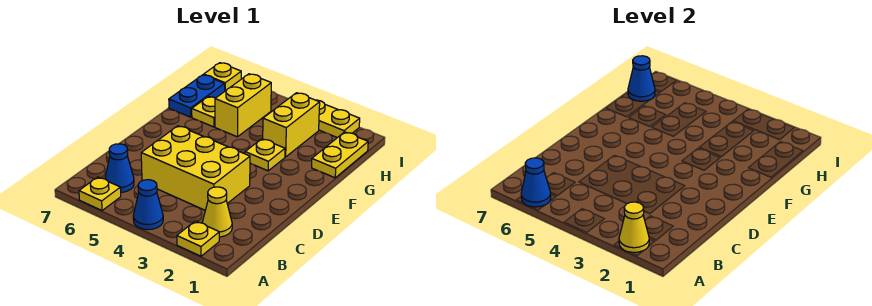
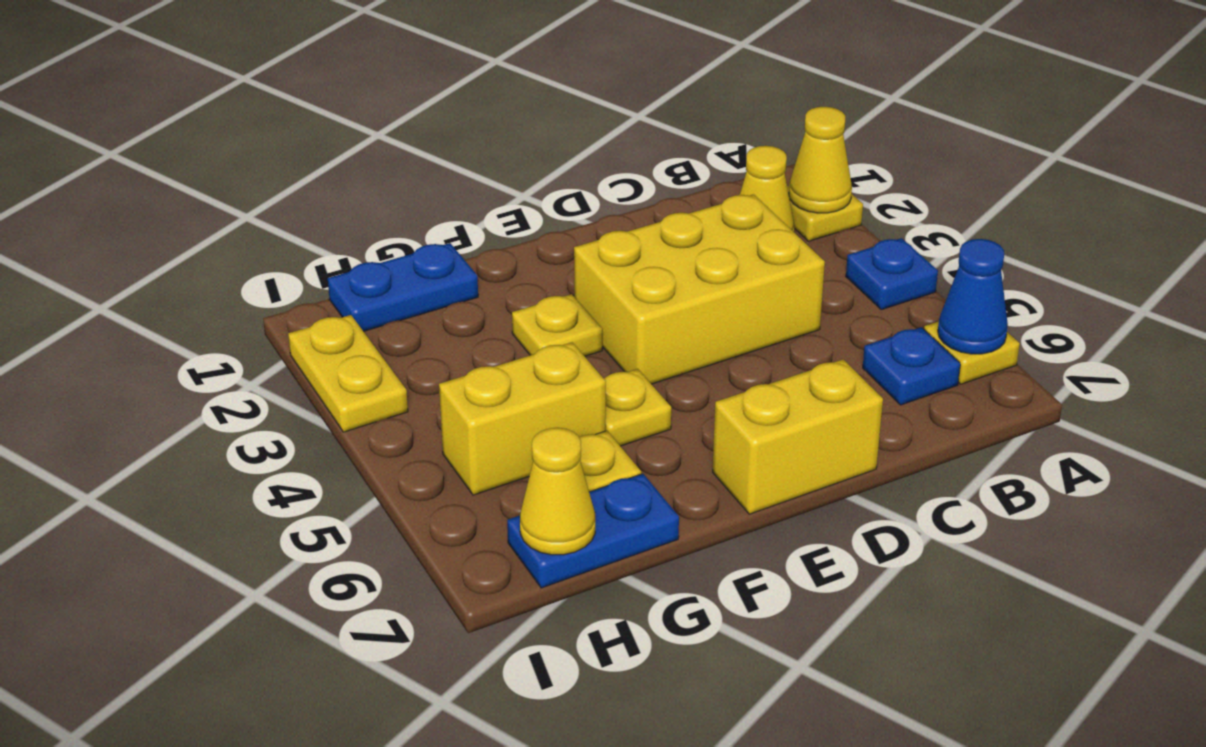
blue cone A4 level 1 -> blue plate A4 level 1
blue cone B6 level 1 -> blue plate B6 level 1
yellow brick C3:D5 level 1 -> yellow brick C3:E4 level 1
yellow plate G1:H1 level 1 -> blue plate G1:H1 level 1
yellow brick G3:H3 level 1 -> yellow brick D7:E7 level 1
blue cone H7 level 2 -> yellow cone H7 level 2
yellow plate I7 level 1 -> yellow plate F5 level 1

